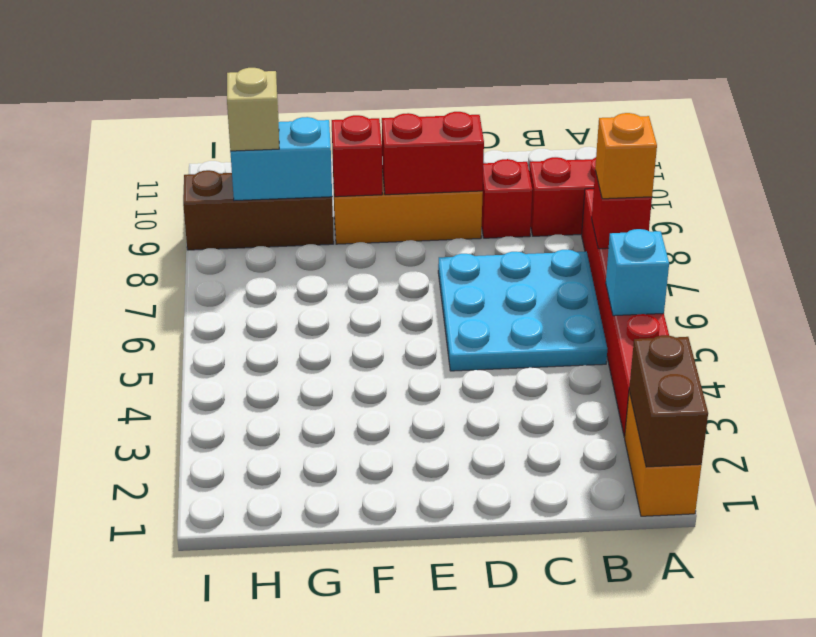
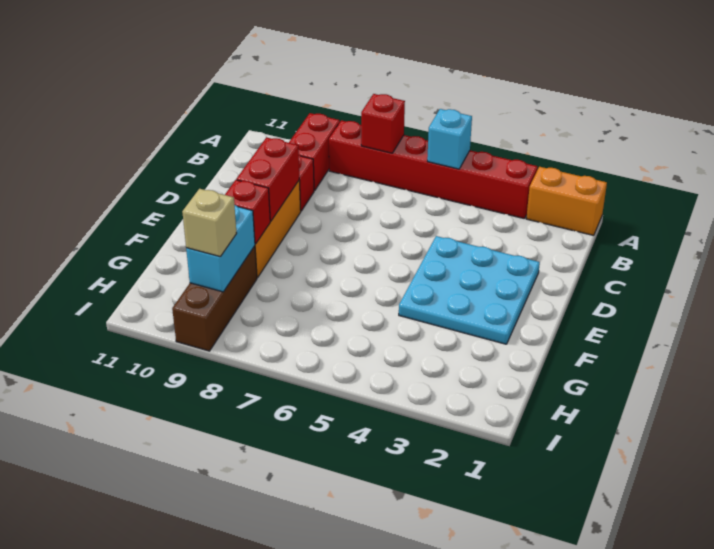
brown brick A1:A2 level 2 -> none
orange brick A7 level 3 -> none
cyan plate B5:D7 level 1 -> cyan plate D2:F4 level 1

